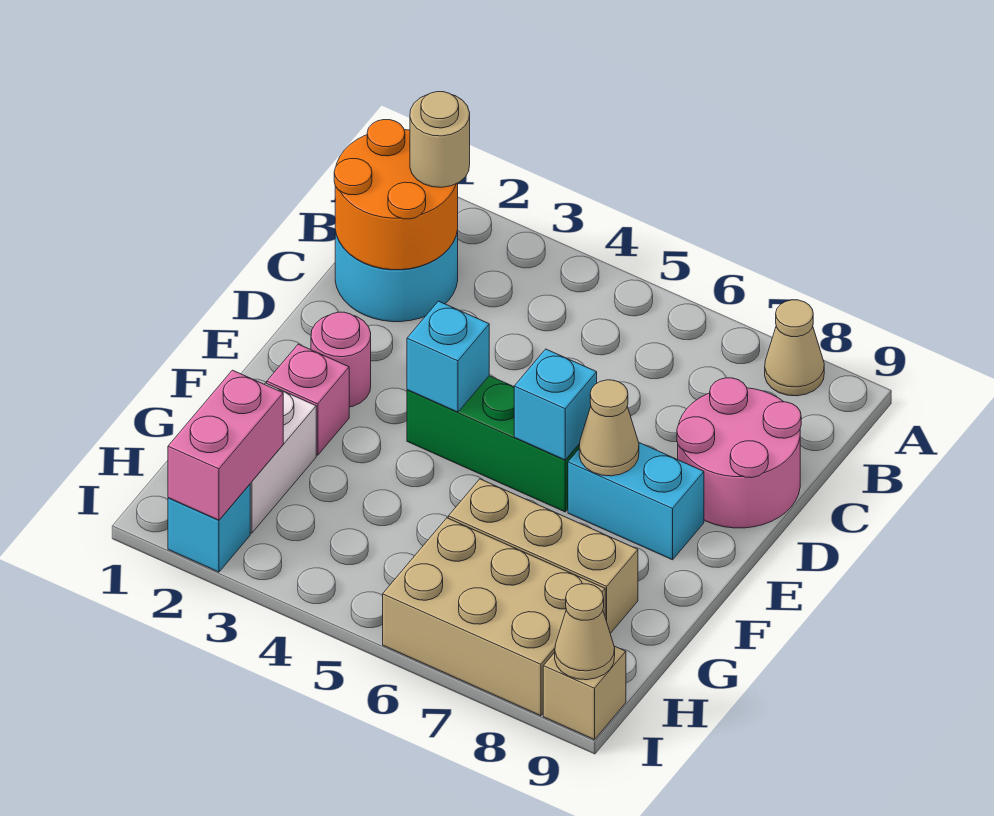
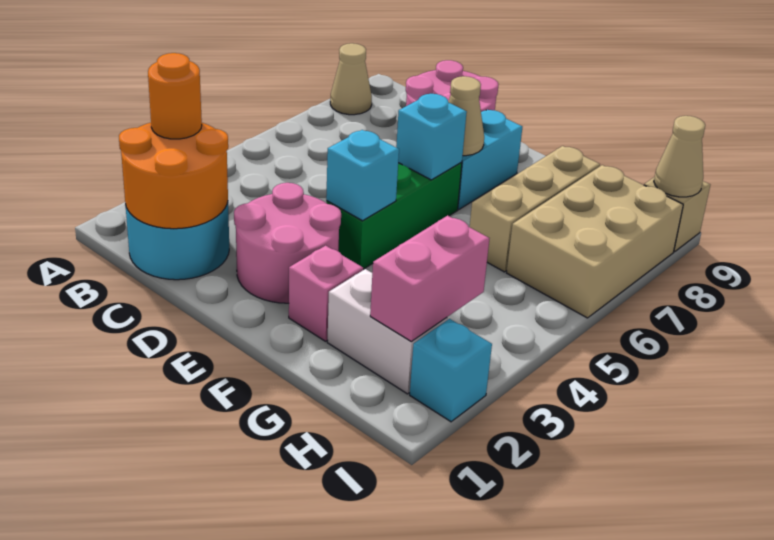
tan round brick B2 level 3 -> orange round brick B2 level 3
pink round brick E2 level 1 -> pink round brick D2:E3 level 1
pink brick H2:I2 level 2 -> pink brick H2:H3 level 2

